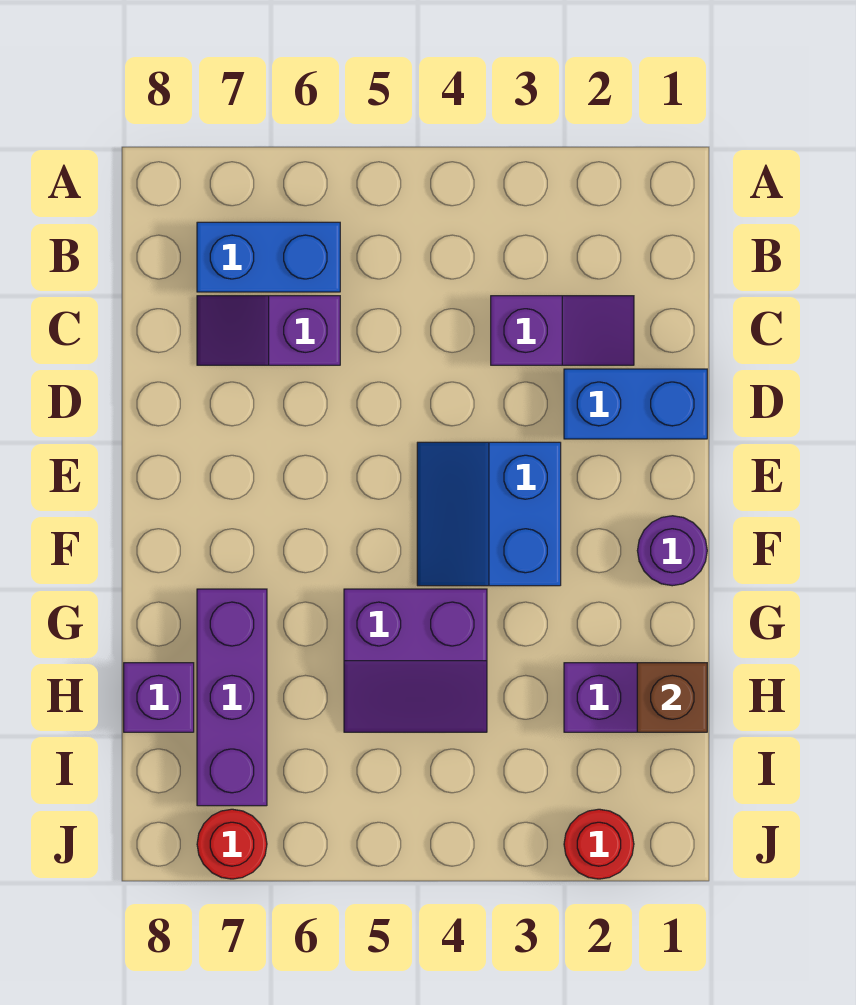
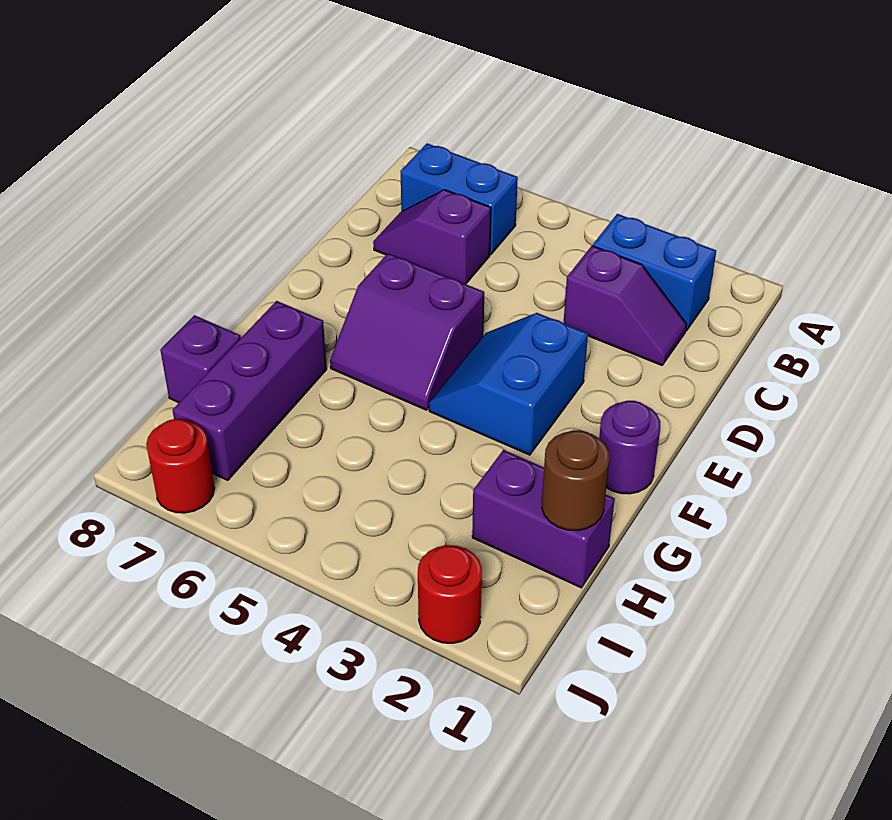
blue brick D1:D2 level 1 -> blue brick B2:B3 level 1
purple slope G4:H5 level 1 top G -> purple slope E5:F6 level 1 top E
brown brick H1 level 2 -> brown round brick H1 level 2

